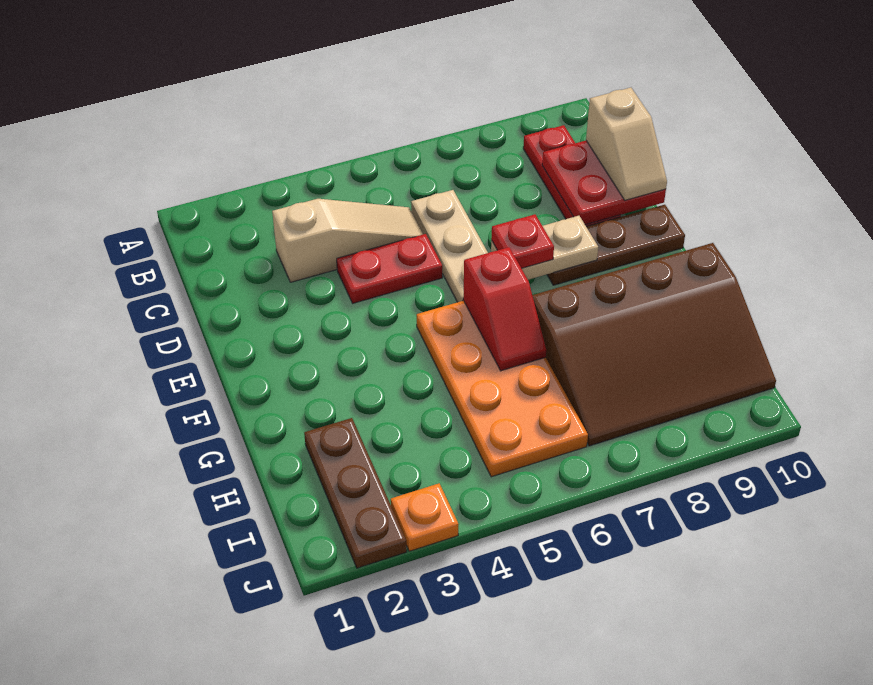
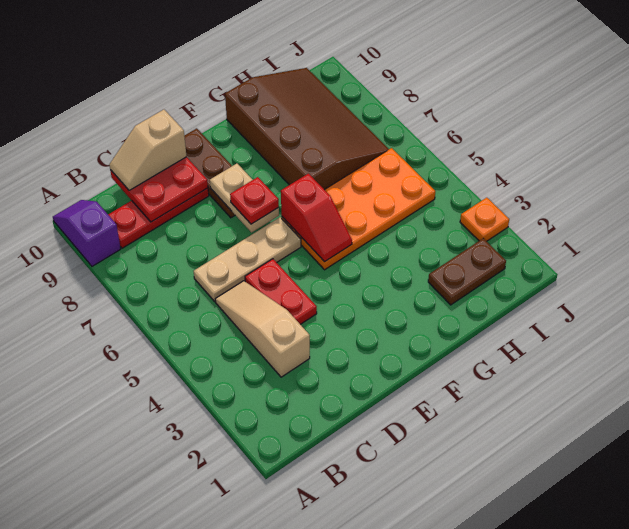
none -> purple slope A9:A10 level 1 top 9
tan slope C10:D10 level 3 top C -> tan slope C10:D10 level 3 top D
red slope F6:G6 level 2 top F -> red slope F5:F6 level 2 top 6
brown plate H2:J2 level 1 -> brown plate H2:I2 level 1

